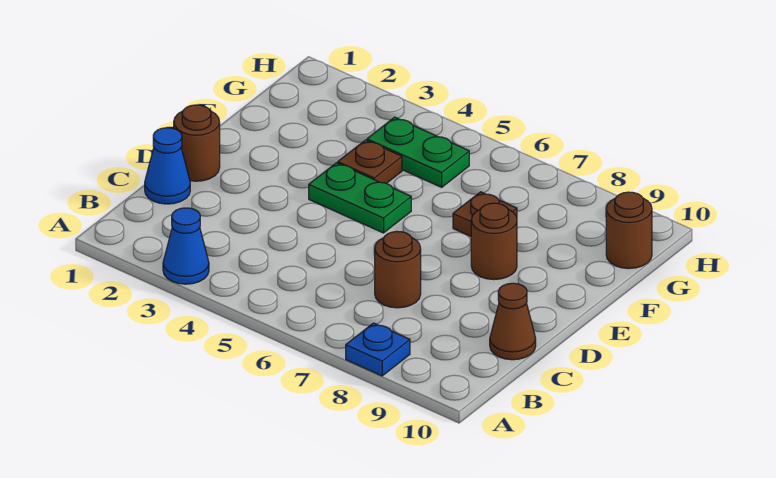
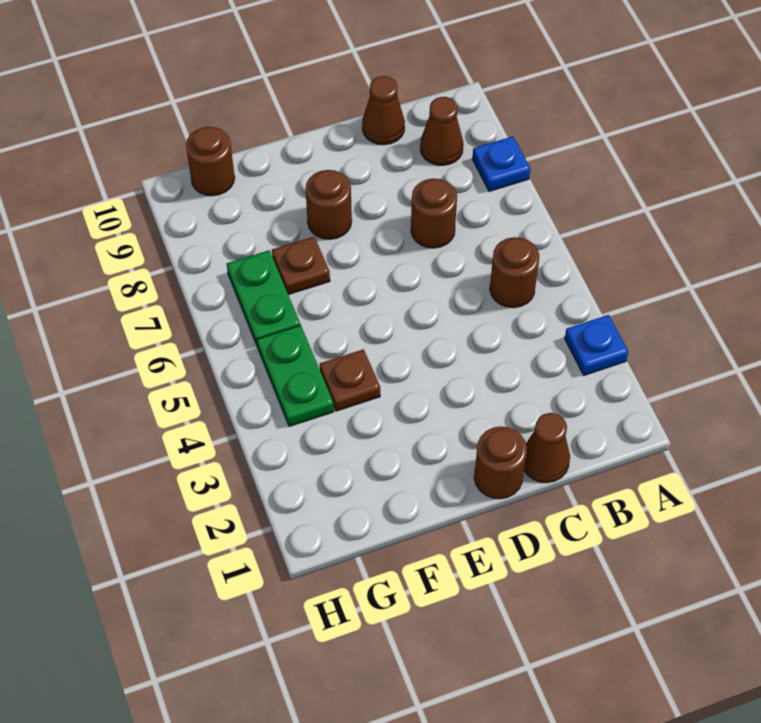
blue cone A3 level 1 -> blue plate A3 level 1
none -> brown round brick B5 level 1
none -> brown cone B9 level 1
blue cone C1 level 1 -> brown cone C1 level 1
green plate E4:E5 level 1 -> green plate G6:G7 level 1

